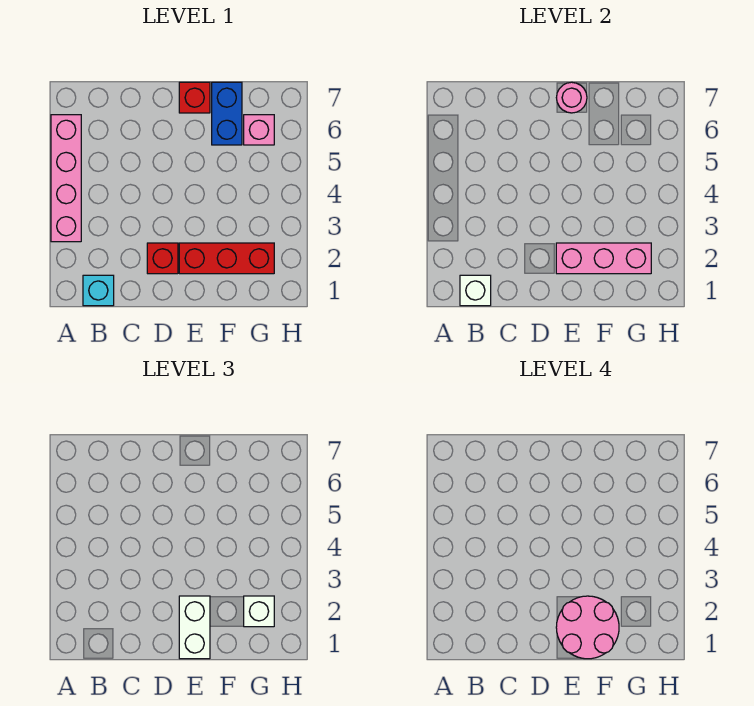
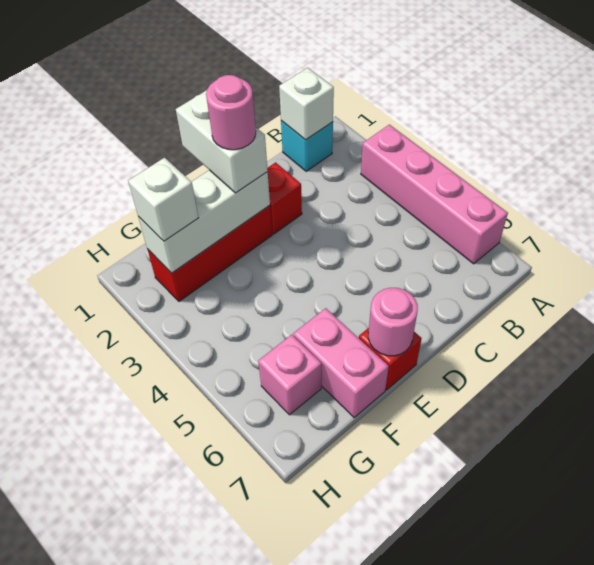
pink round brick E1:F2 level 4 -> pink round brick E2 level 4
pink brick E2:G2 level 2 -> white brick E2:G2 level 2
blue brick F6:F7 level 1 -> pink brick F6:F7 level 1

